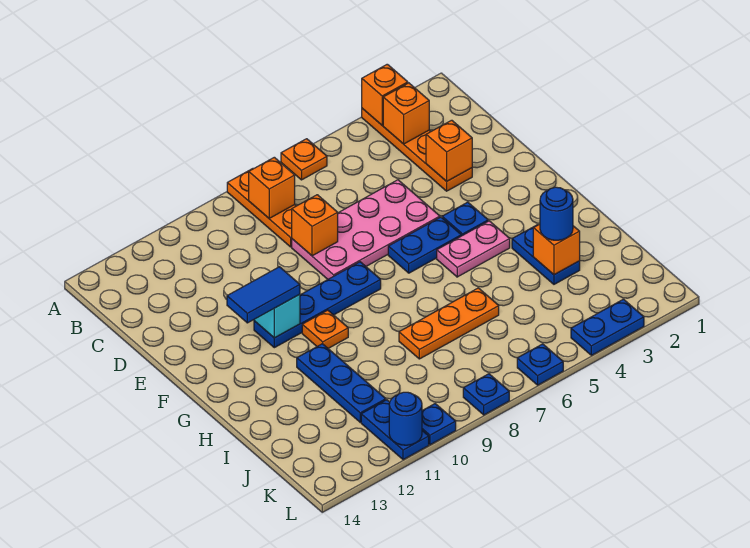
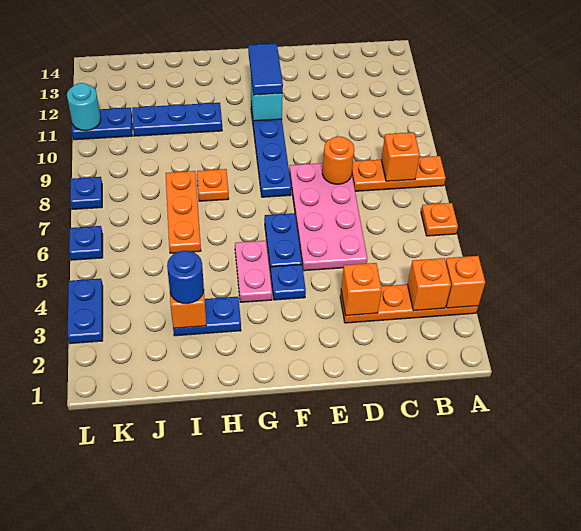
orange brick D8 level 2 -> orange round brick D8 level 2
orange plate G10 level 1 -> orange plate H8 level 1
blue plate L10 level 1 -> none
blue round brick L11 level 2 -> cyan round brick L11 level 2

